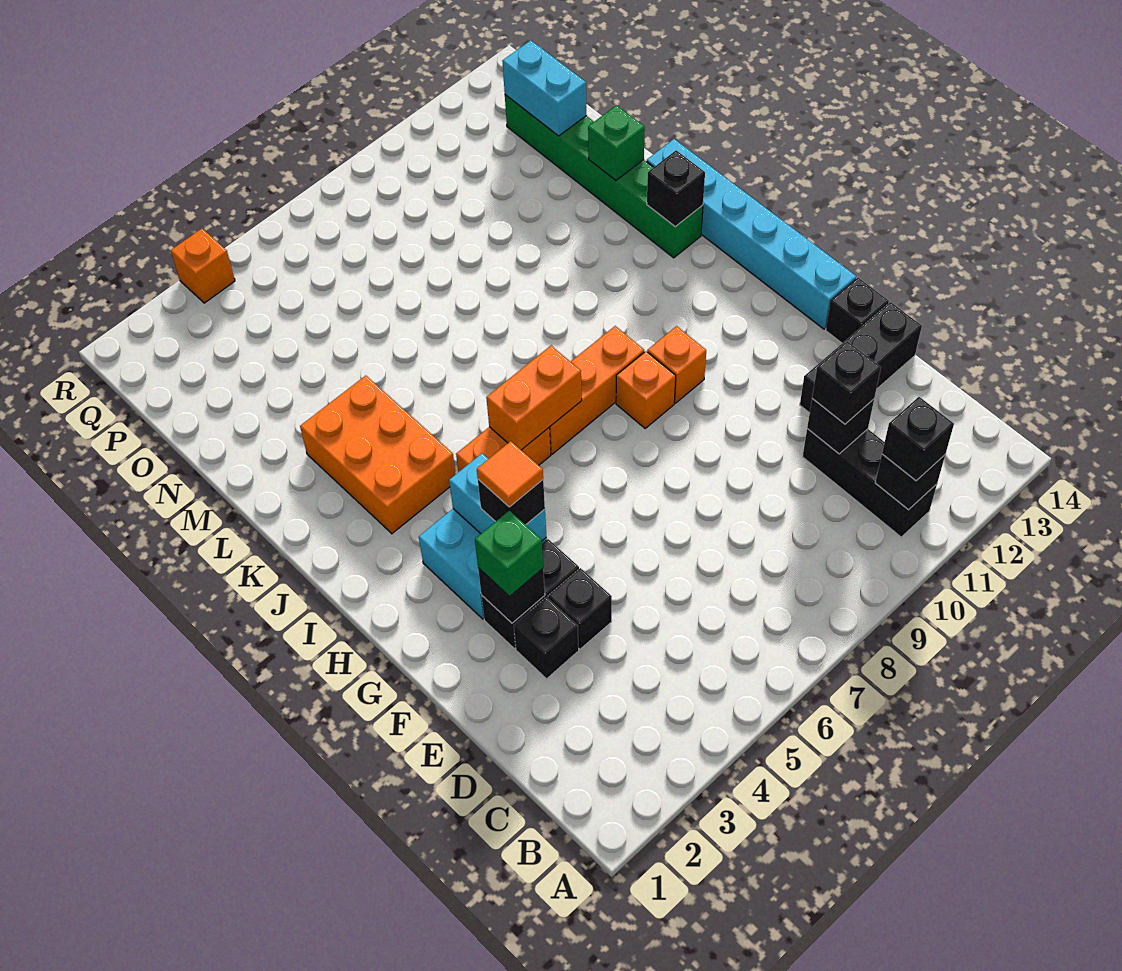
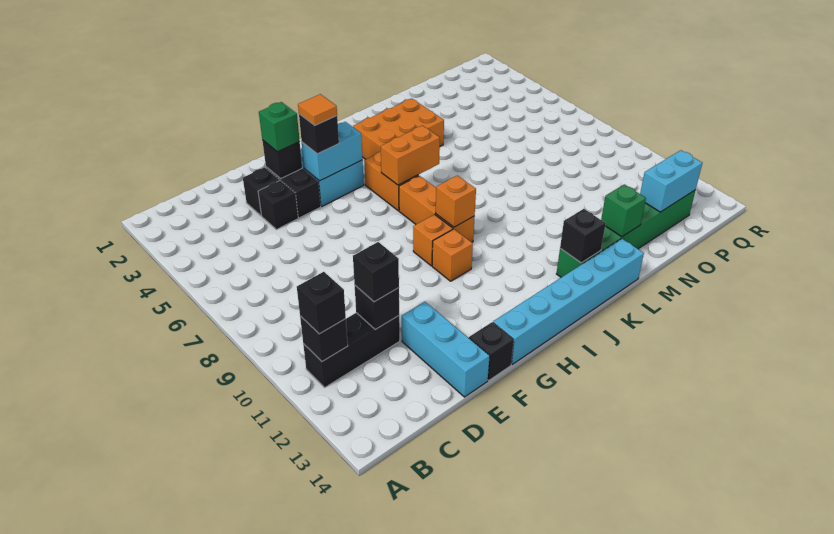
black brick E12:E14 level 1 -> cyan brick E12:E14 level 1
orange brick I6:I7 level 2 -> orange brick I6:J6 level 2
orange brick R4 level 1 -> orange brick I9 level 2

